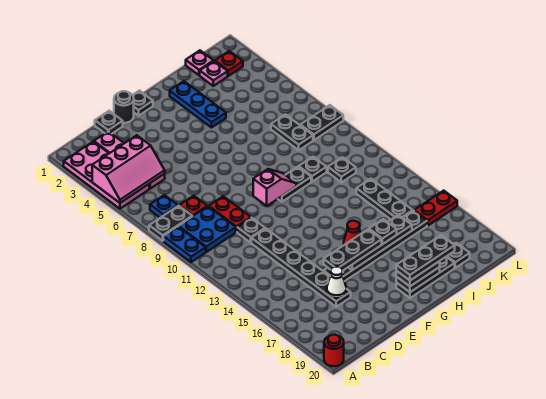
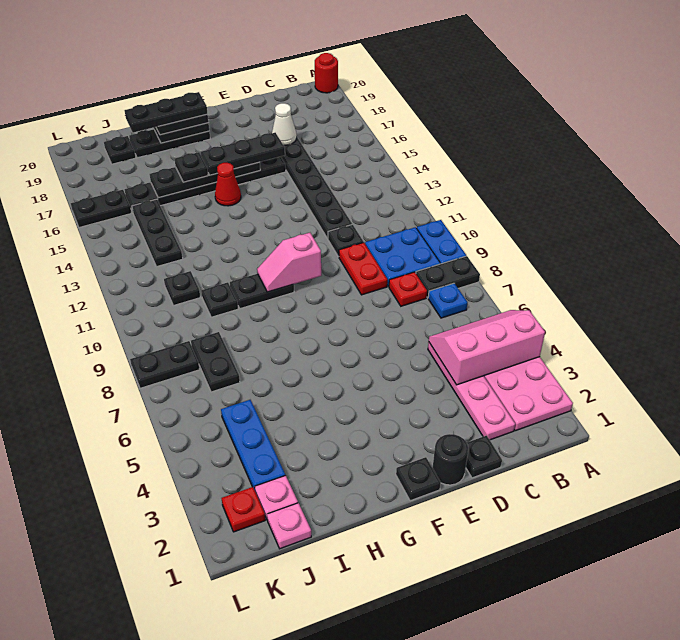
blue plate H2:H4 level 1 -> blue plate J3:J5 level 1
red plate K16:L16 level 1 -> black plate K16:L16 level 1

